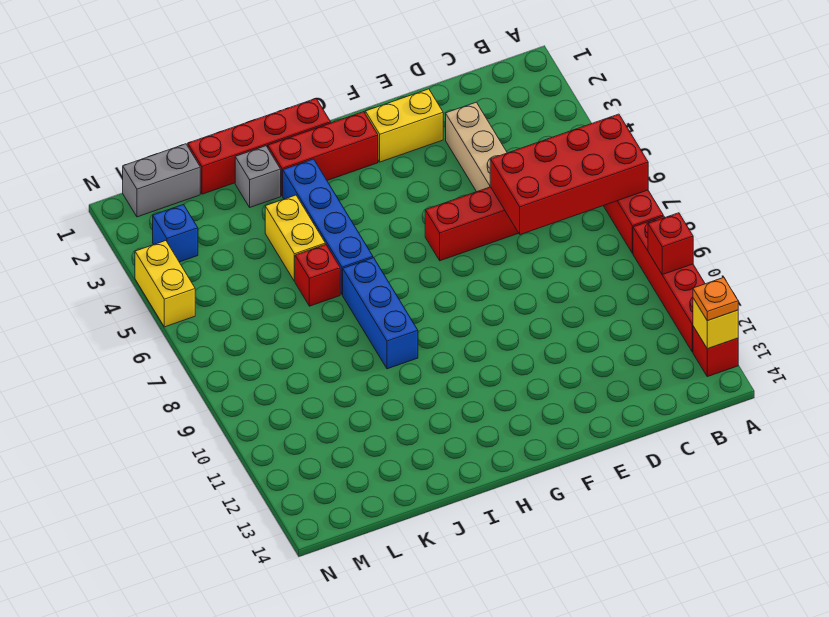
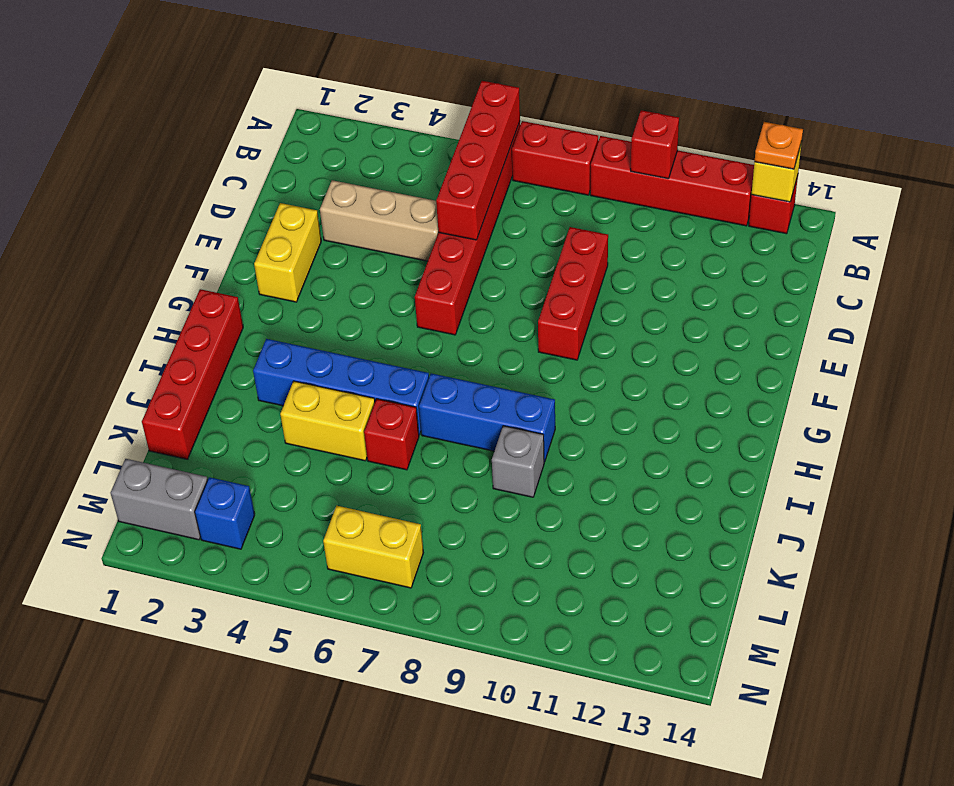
red brick A6:D7 level 2 -> red brick A6:D6 level 2
red brick G2:I2 level 1 -> red brick D9:F9 level 1
grey brick J2 level 1 -> grey brick J9 level 1
grey brick L1:M1 level 1 -> grey brick M1:M2 level 1
yellow brick N4:N5 level 1 -> yellow brick M6:M7 level 1

